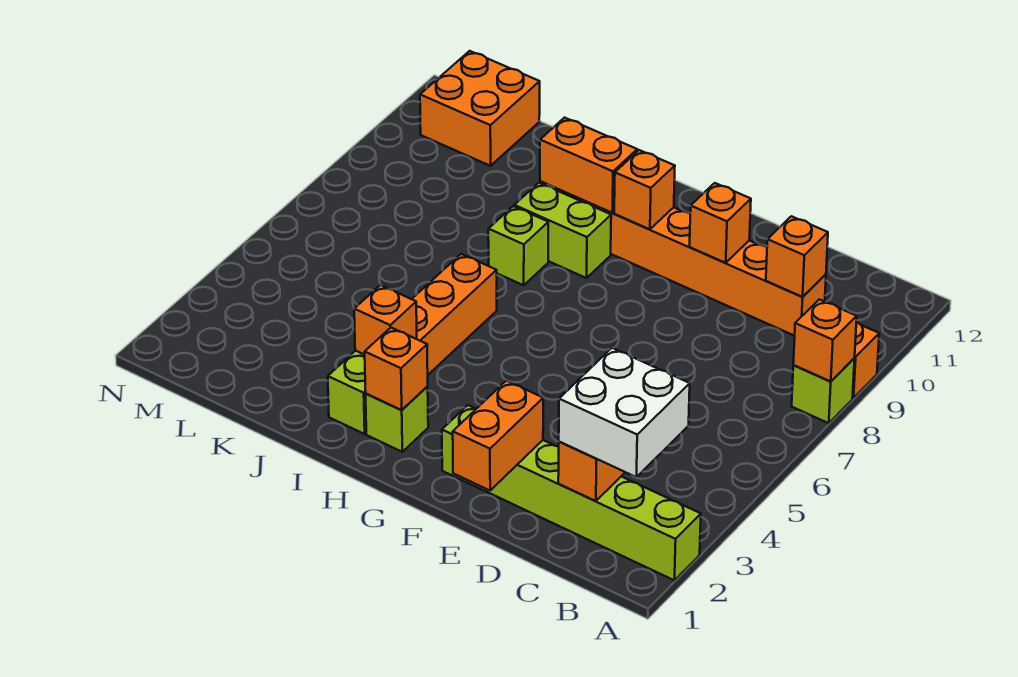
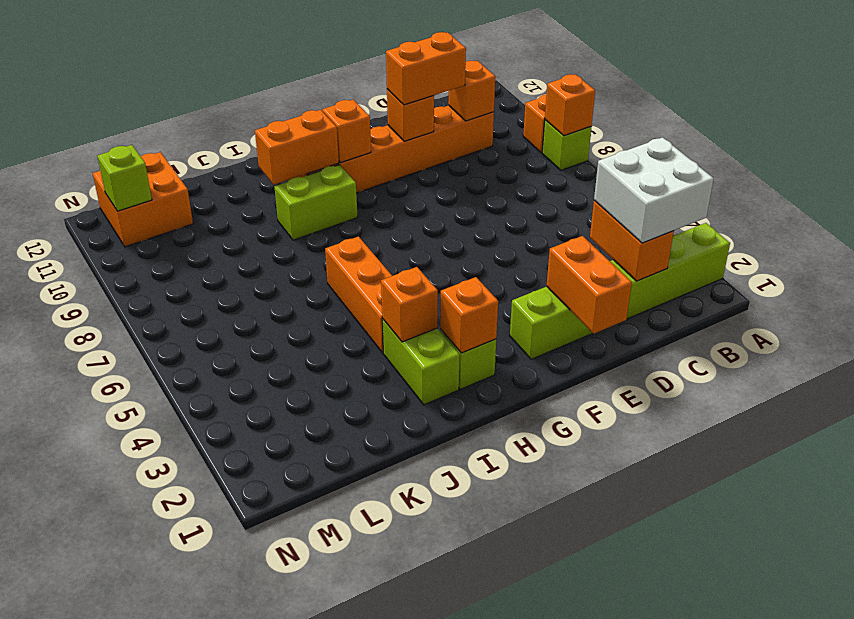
none -> orange brick D10:E10 level 3
lime brick I8 level 1 -> lime brick M11 level 2

